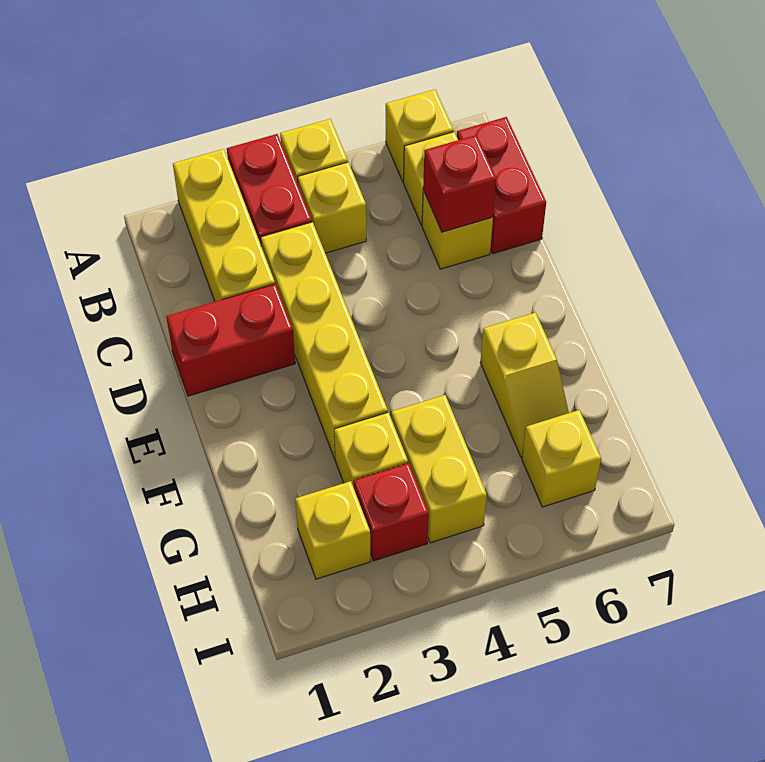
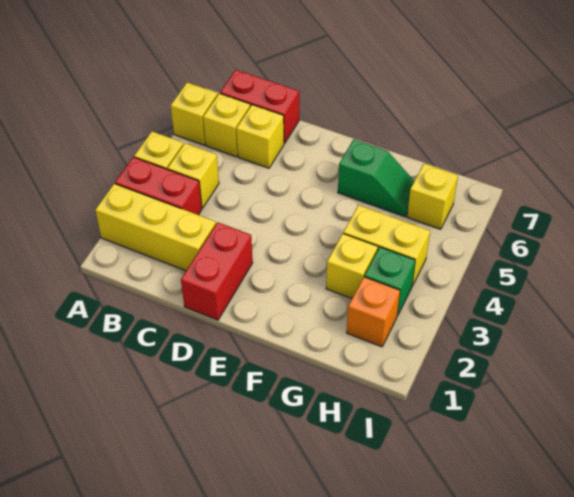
yellow brick C3:F3 level 1 -> none
red brick C6 level 2 -> none
yellow slope F6:G6 level 1 top F -> green slope F6:G6 level 1 top F
yellow brick H2 level 1 -> orange brick H2 level 1
red brick H3 level 1 -> green brick H3 level 1

